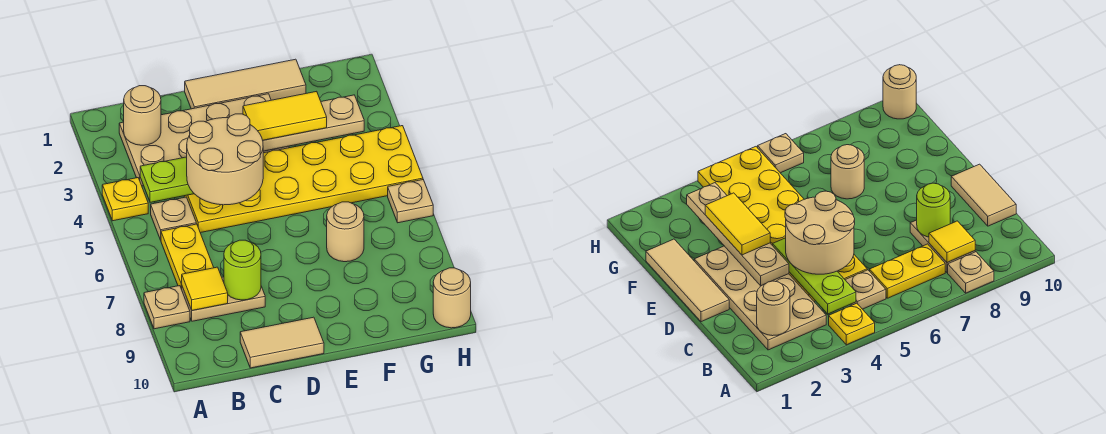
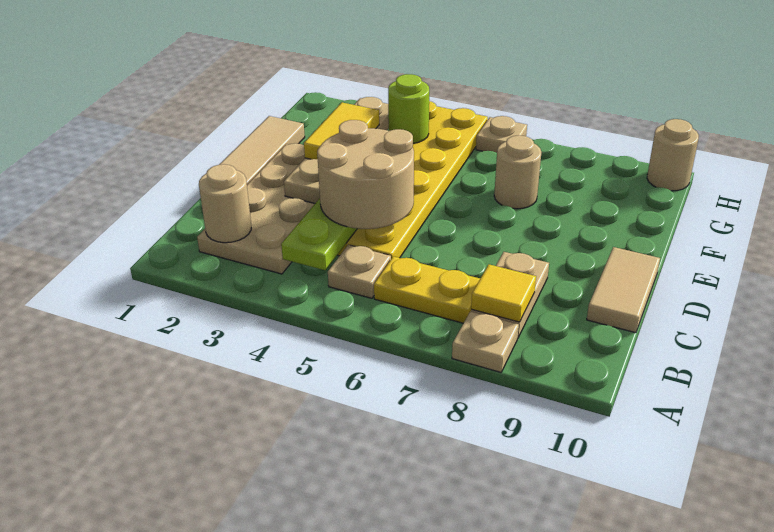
yellow plate A4 level 1 -> none
lime round brick C8 level 2 -> lime round brick G4 level 2

